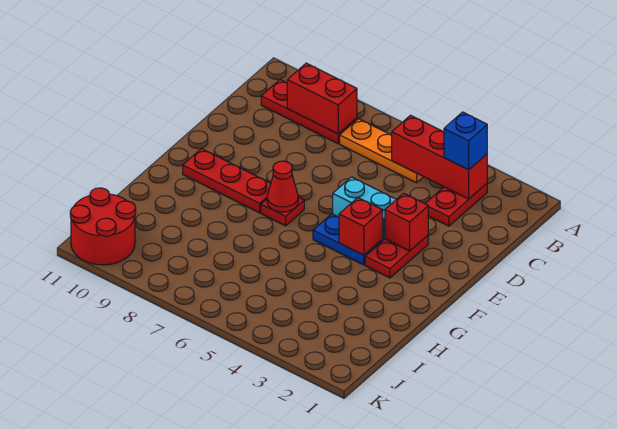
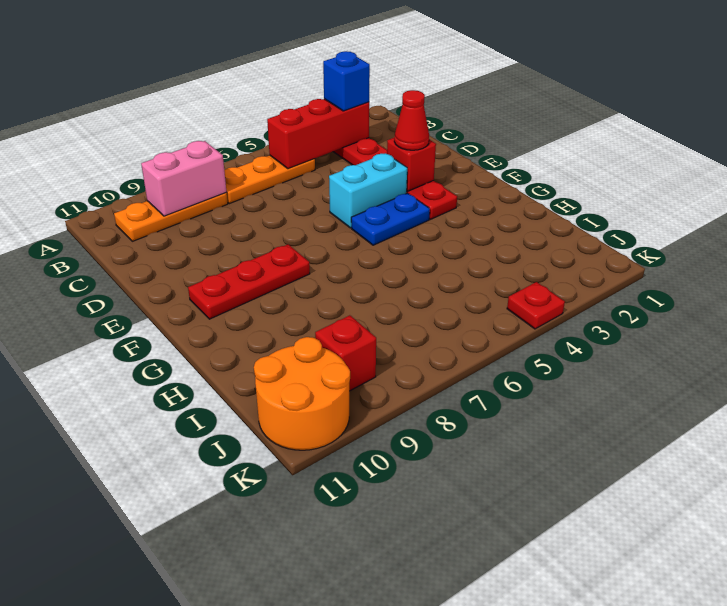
red plate B8:B10 level 1 -> orange plate B8:B10 level 1
red brick B8:B9 level 2 -> pink brick B8:B9 level 2
red brick F4 level 2 -> red brick J9 level 1
red plate F7 level 1 -> red plate K4 level 1
red cone F7 level 2 -> red cone E3 level 3
red round brick J10:K11 level 1 -> orange round brick J10:K11 level 1

